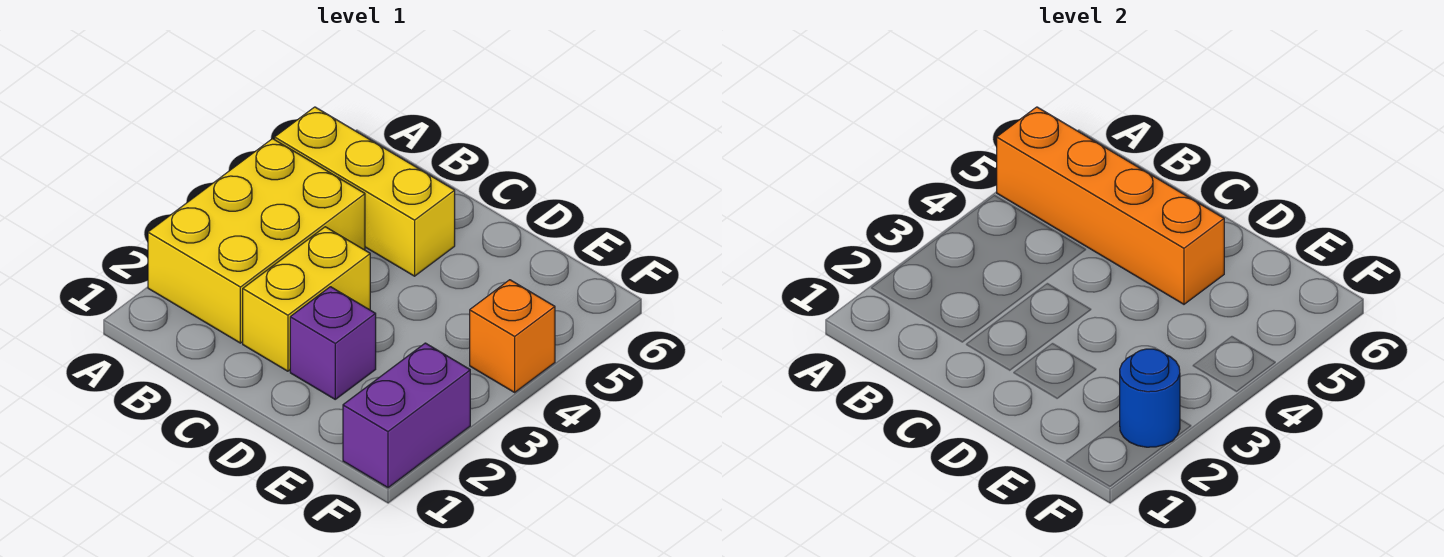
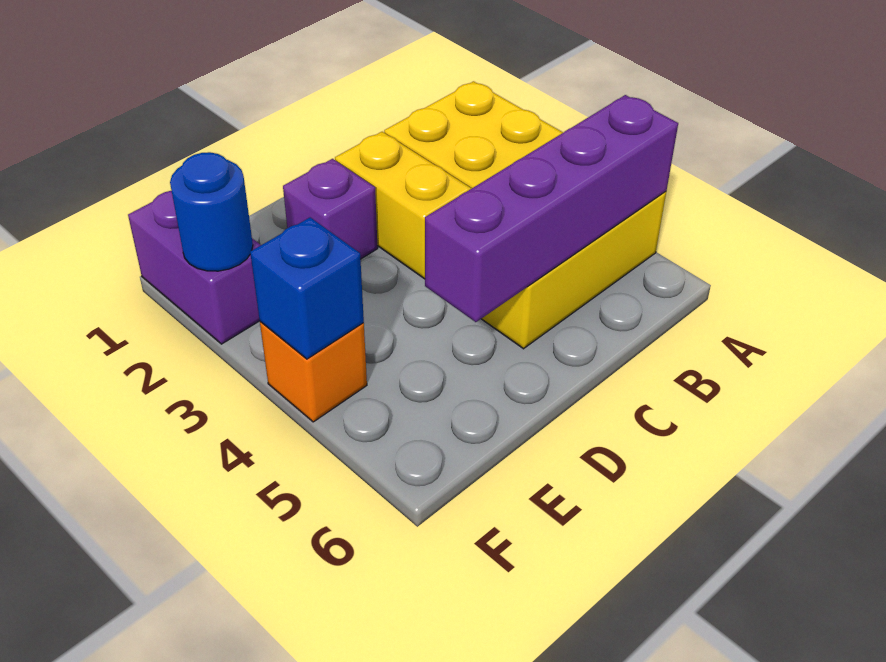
orange brick A5:D5 level 2 -> purple brick A5:D5 level 2
none -> blue brick F4 level 2

